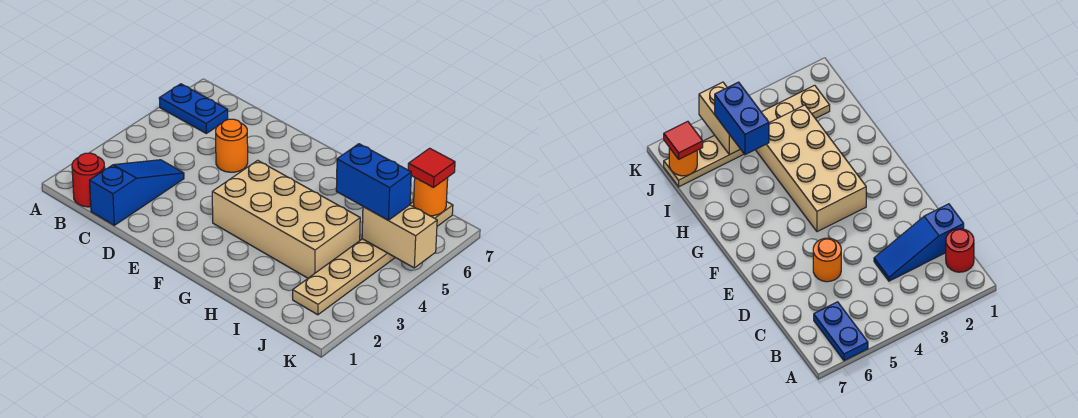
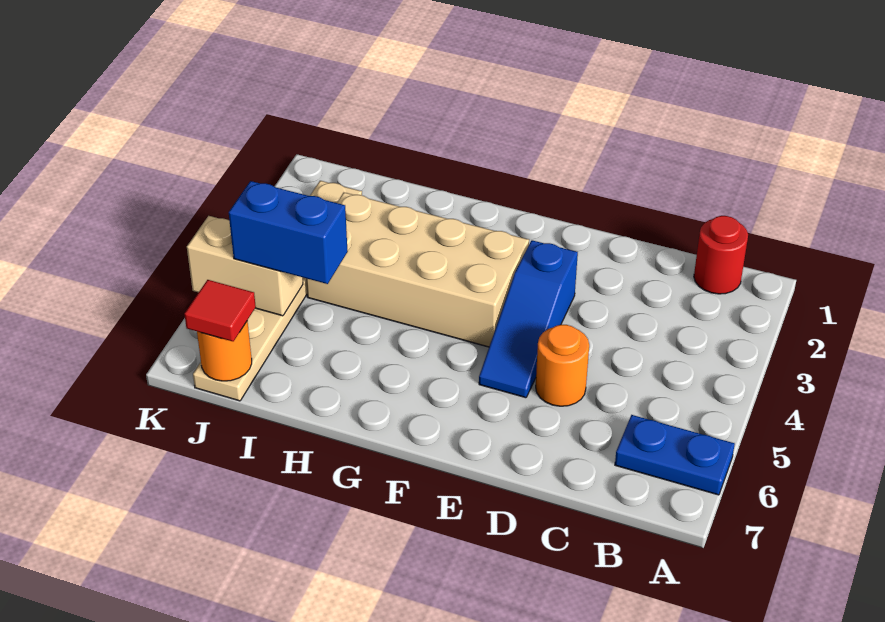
blue slope C1:C3 level 1 top 1 -> blue slope E3:E5 level 1 top 3

